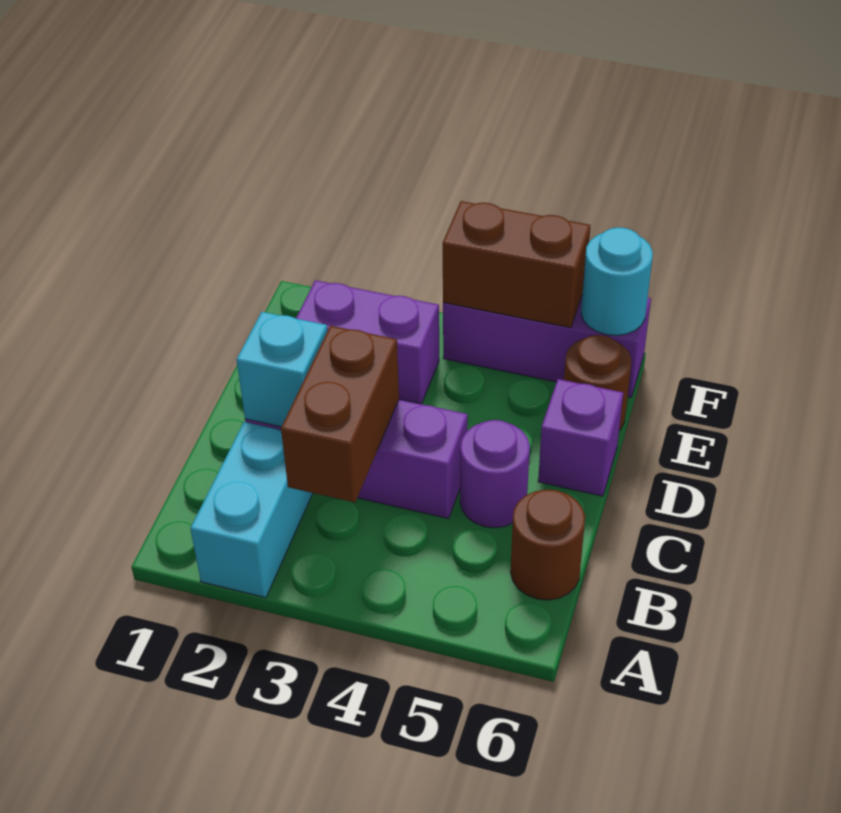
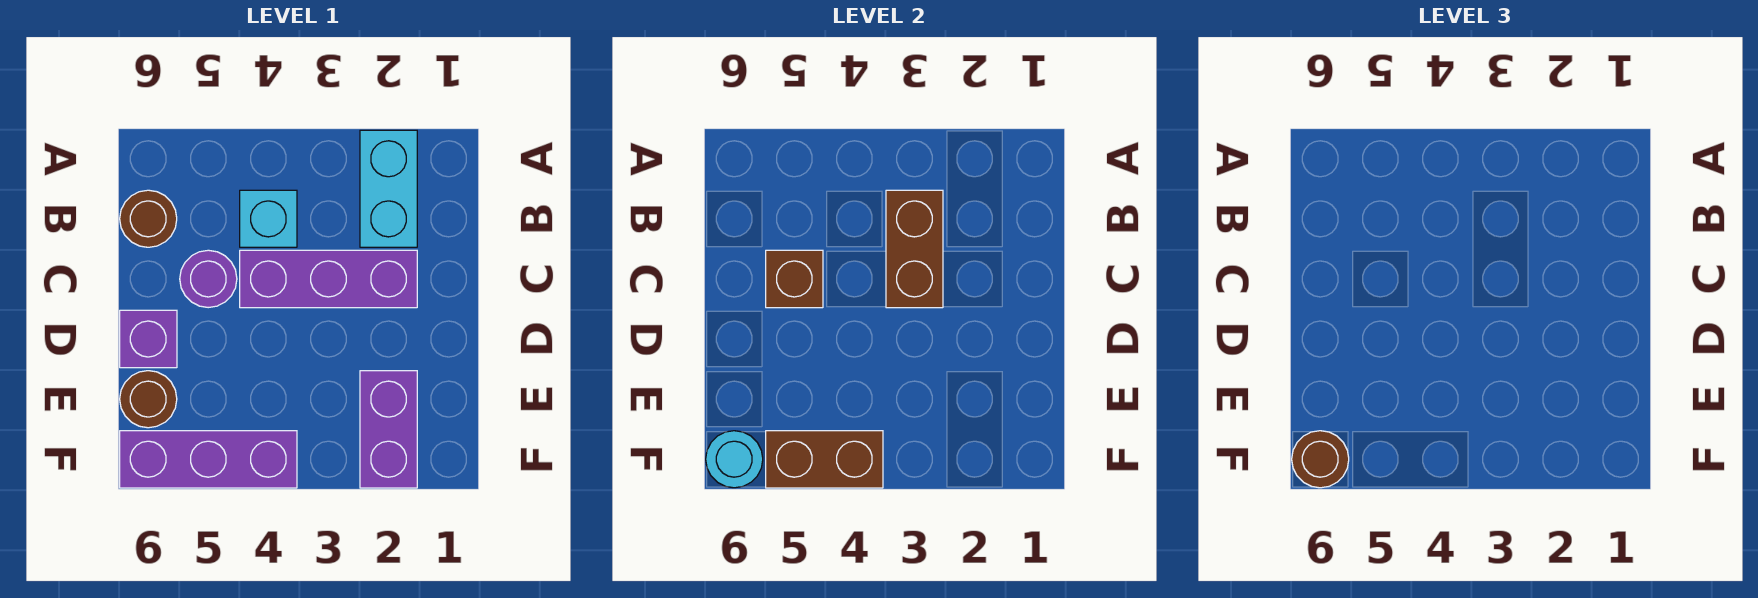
cyan brick C2 level 2 -> cyan brick B4 level 1
none -> brown brick C5 level 2
purple brick E2:E3 level 1 -> purple brick E2:F2 level 1
none -> brown round brick F6 level 3

